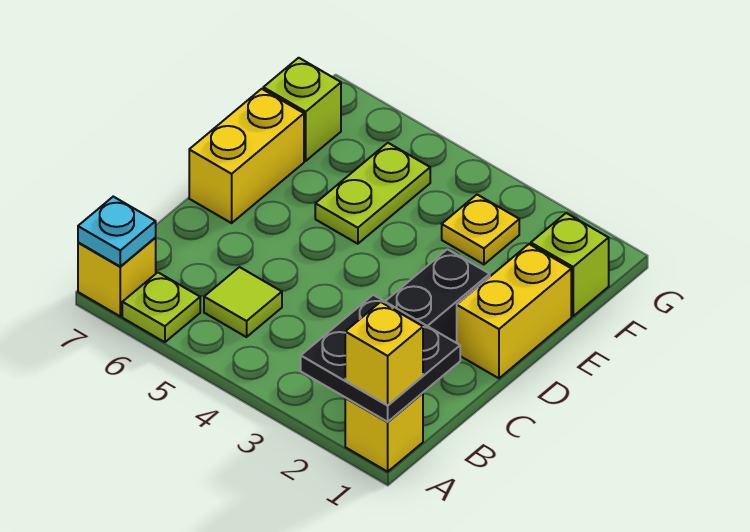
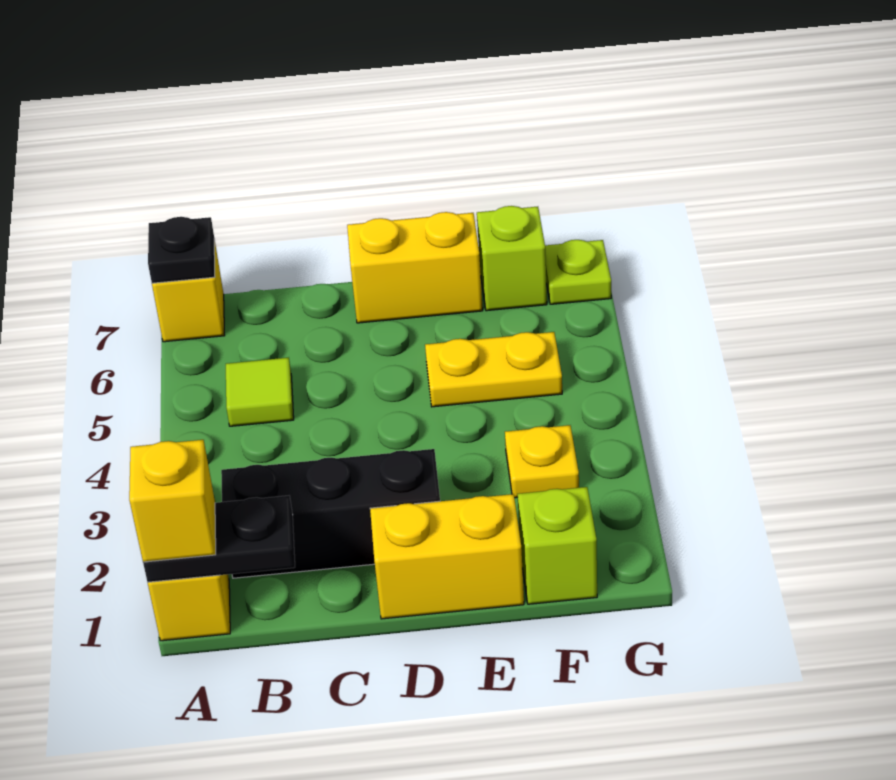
black plate A1:B2 level 2 -> black plate A1:B1 level 2
lime plate A6 level 1 -> lime plate G7 level 1
cyan plate A7 level 2 -> black plate A7 level 2
lime plate E5:F5 level 1 -> yellow plate E5:F5 level 1

